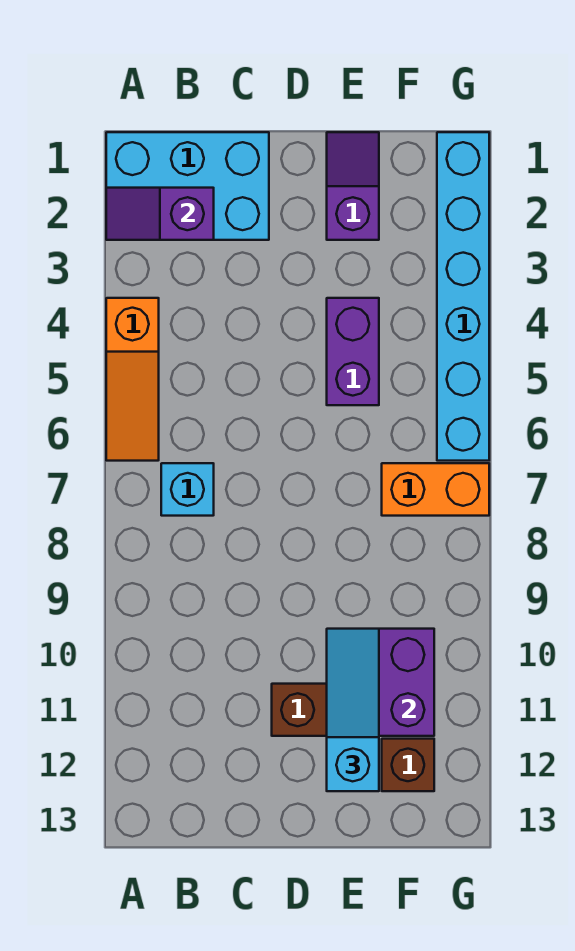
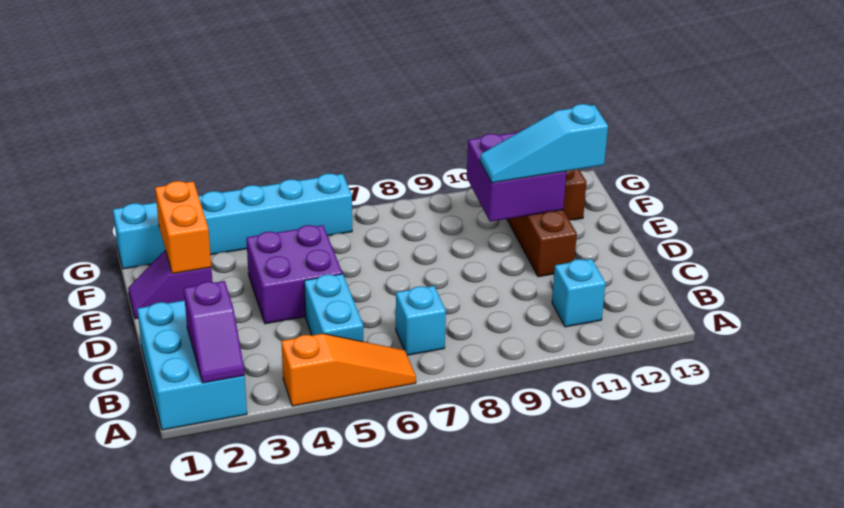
none -> cyan brick B5:C5 level 1
none -> cyan brick B11 level 1
purple brick E4:E5 level 1 -> purple brick D4:E5 level 1
orange brick F7:G7 level 1 -> orange brick E2:F2 level 2

